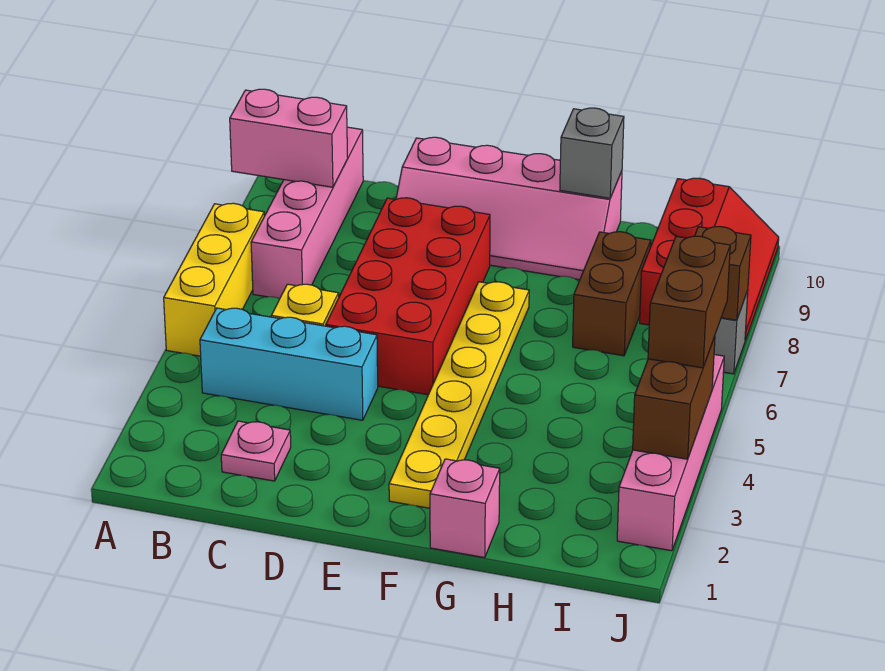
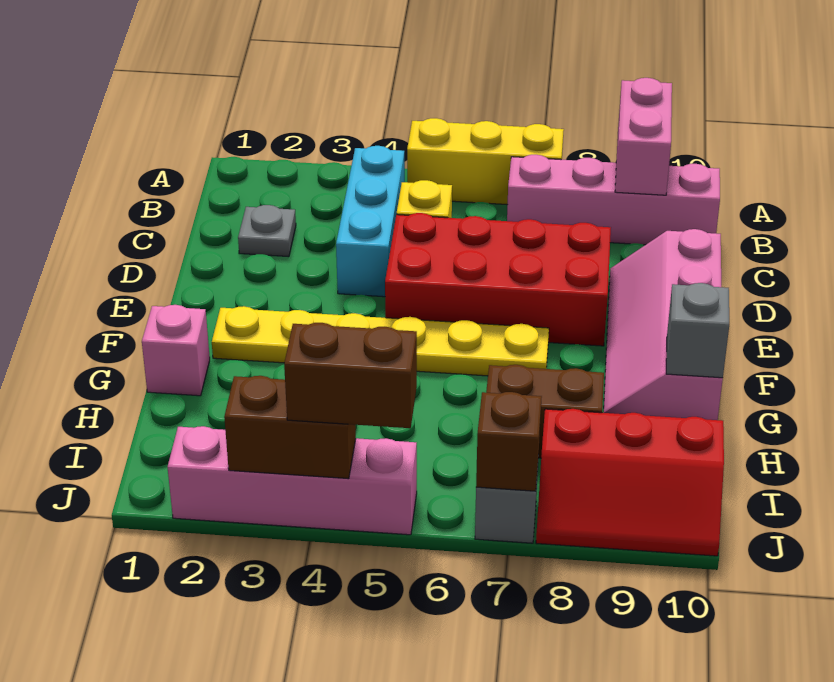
pink plate C2 level 1 -> grey plate C2 level 1

